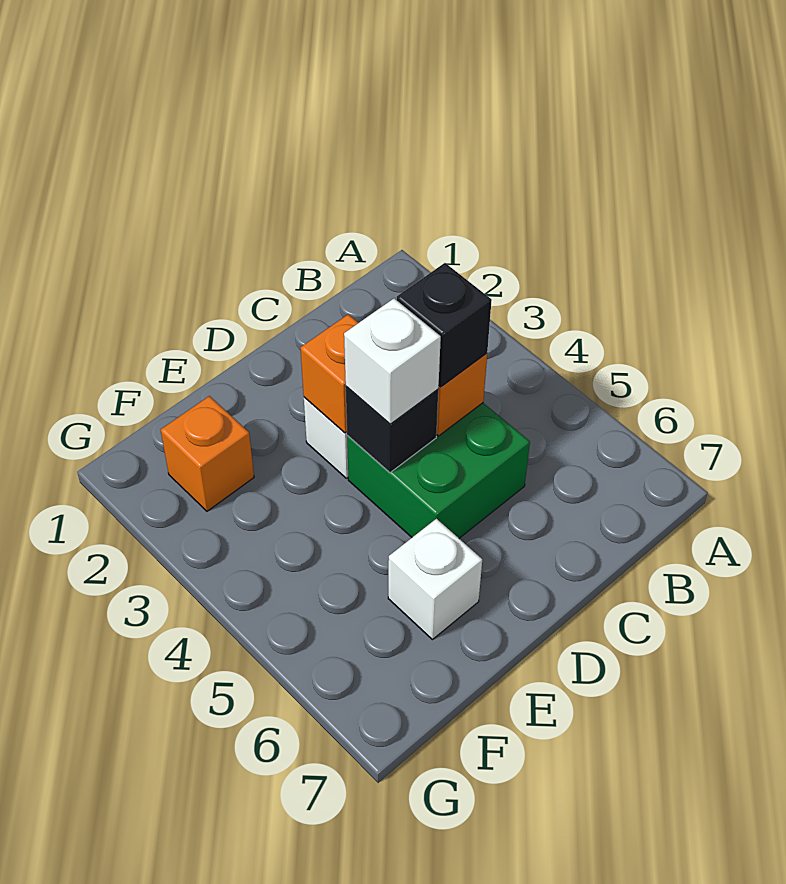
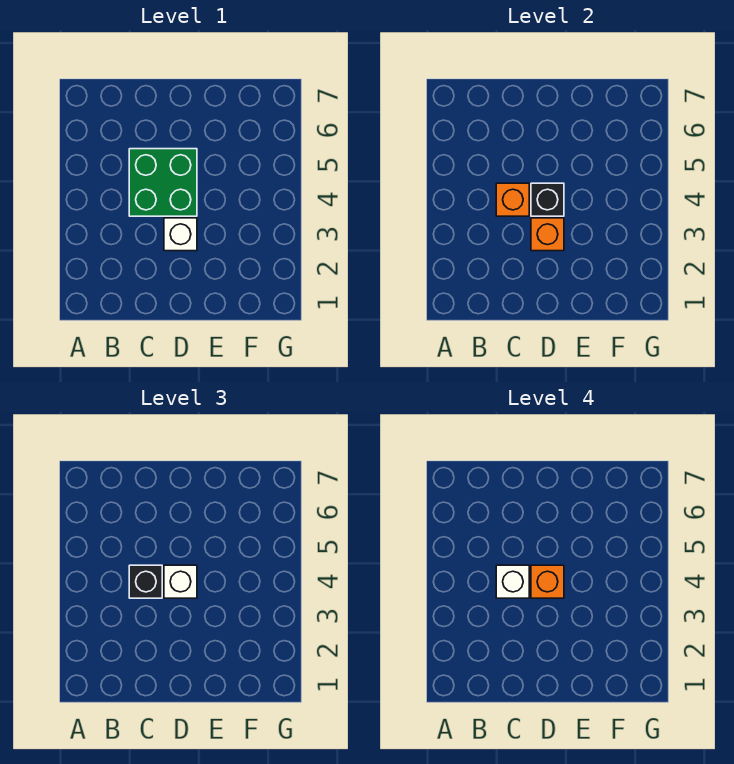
white brick E6 level 1 -> white brick C4 level 4
orange brick F2 level 1 -> orange brick D4 level 4

